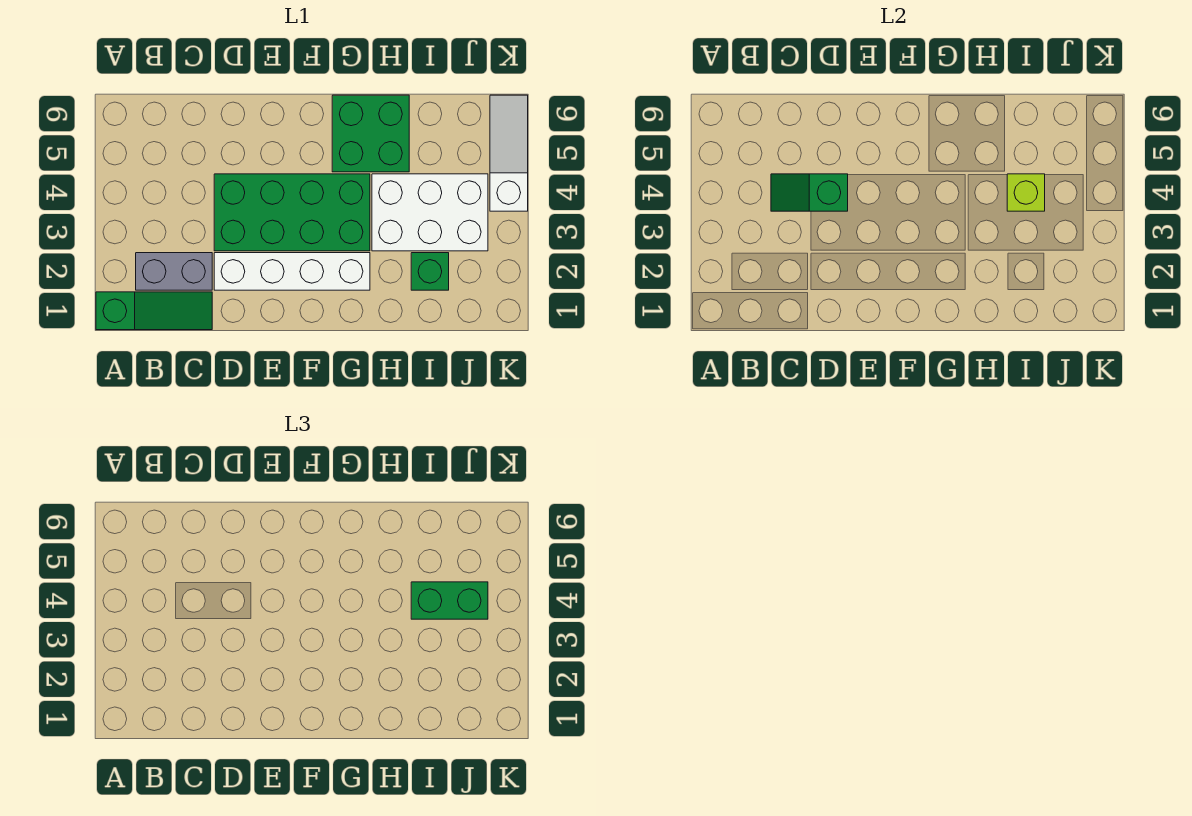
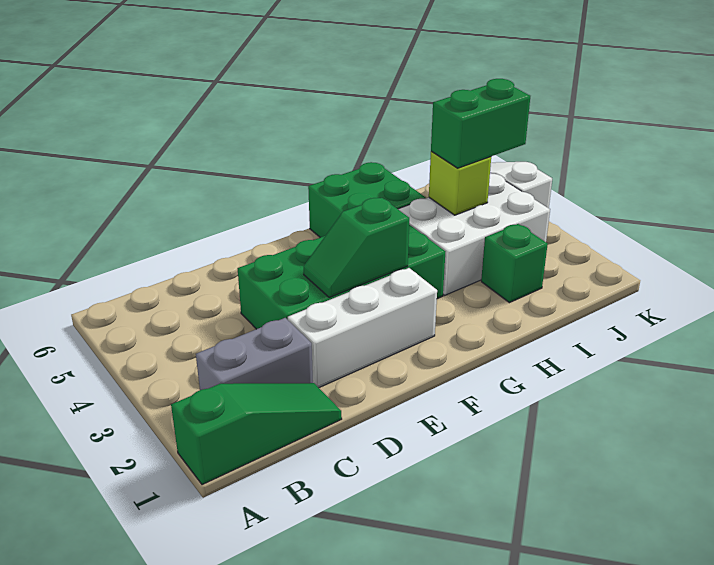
green slope C4:D4 level 2 top D -> green slope E3:F3 level 2 top F
white brick D2:G2 level 1 -> white brick D2:F2 level 1

